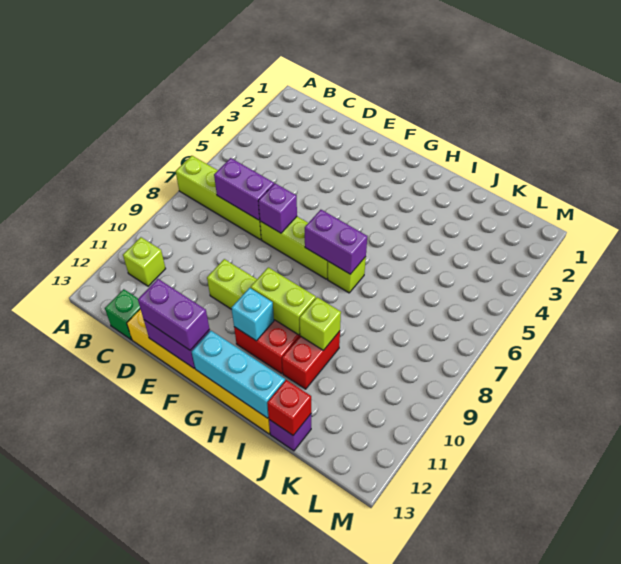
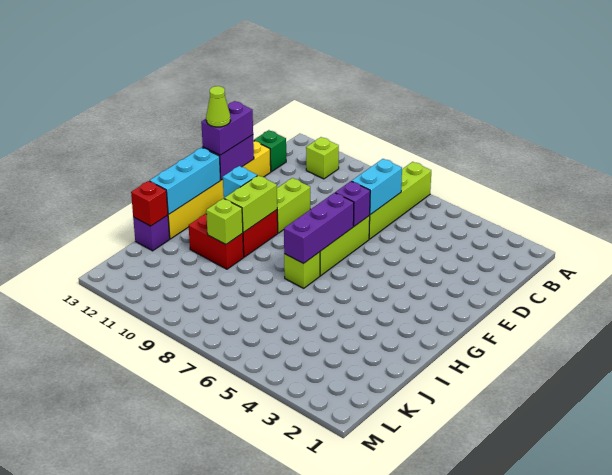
purple brick C7:D7 level 2 -> cyan brick C7:D7 level 2
none -> lime cone F13 level 4
purple brick G7:H7 level 2 -> purple brick F7:H7 level 2

